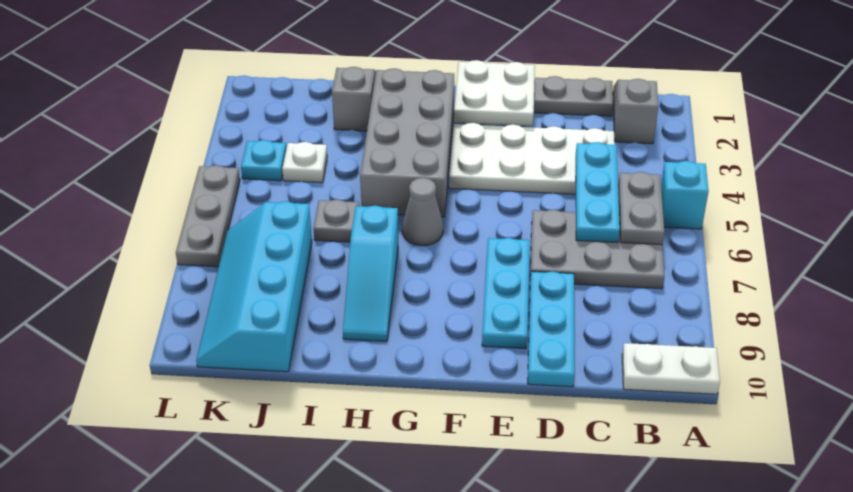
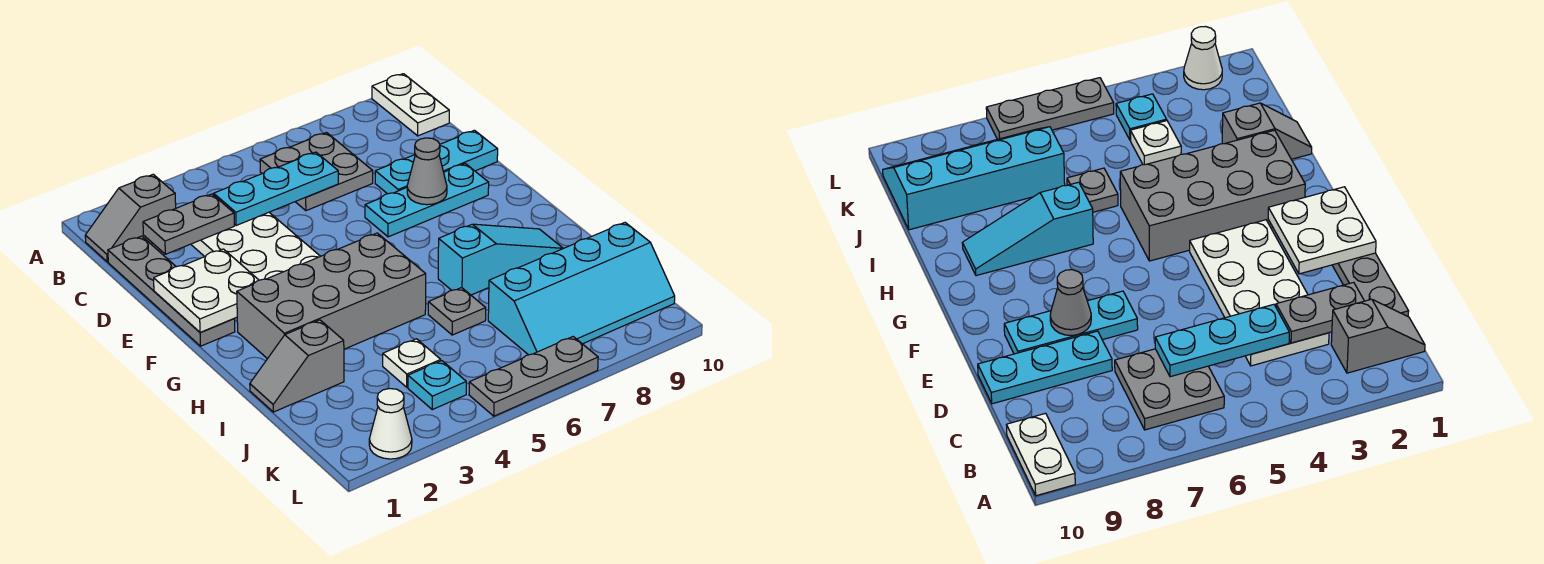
cyan brick A5 level 1 -> none
grey plate B5:B6 level 2 -> grey plate C2:C3 level 2
grey plate B6:D7 level 1 -> grey plate B6:C7 level 1
grey cone G6 level 1 -> grey cone E8 level 2
none -> white cone L2 level 1

